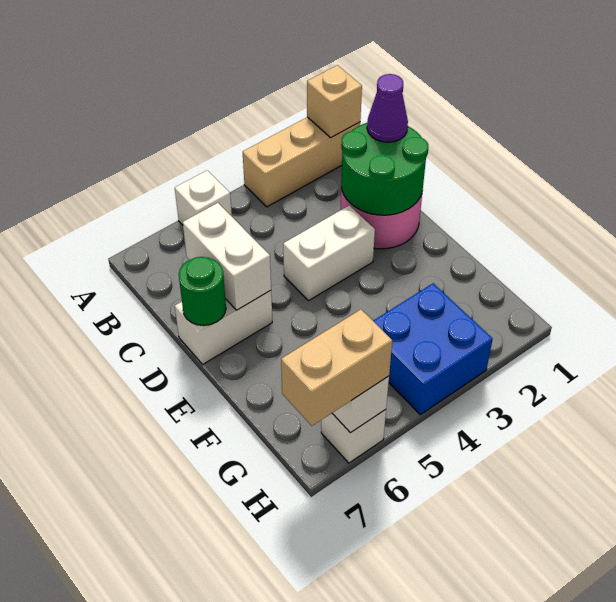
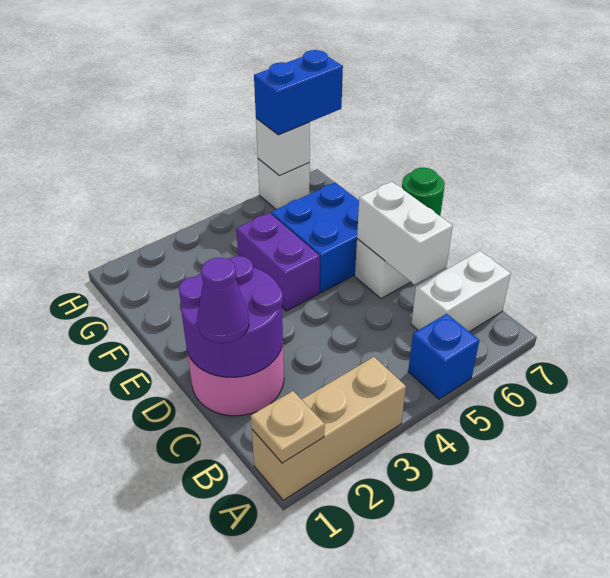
tan brick A1 level 2 -> tan plate A1 level 2
white brick A5 level 1 -> blue brick A5 level 1
green round brick C1:D2 level 2 -> purple round brick C1:D2 level 2
white brick D3:D4 level 1 -> white brick B6:B7 level 1
none -> purple brick E4:F4 level 1
blue brick G3:H4 level 1 -> blue brick E5:F6 level 1
tan brick H6:H7 level 3 -> blue brick H6:H7 level 3

